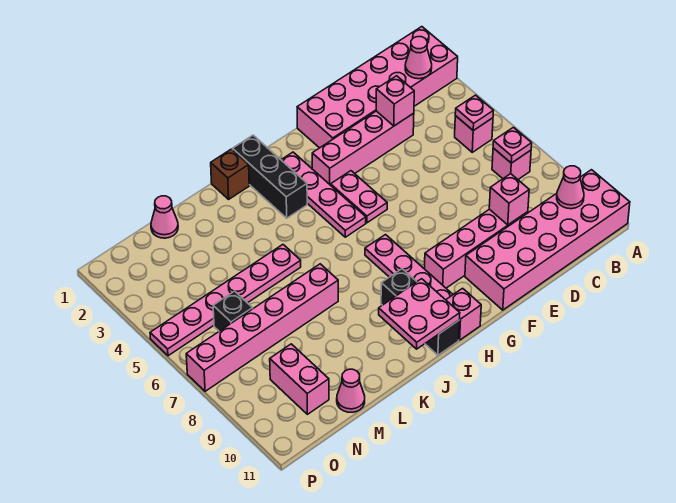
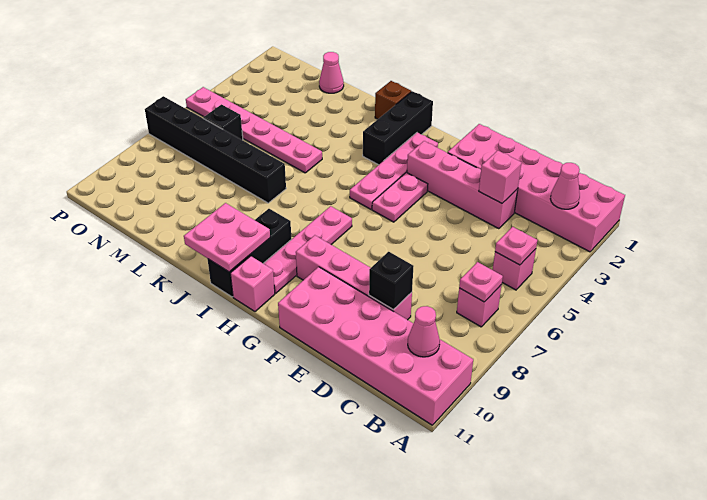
pink brick D9 level 2 -> black brick D9 level 2
pink brick K7:P7 level 1 -> black brick K7:P7 level 1
pink cone M11 level 1 -> none
pink brick N9:N10 level 1 -> none

